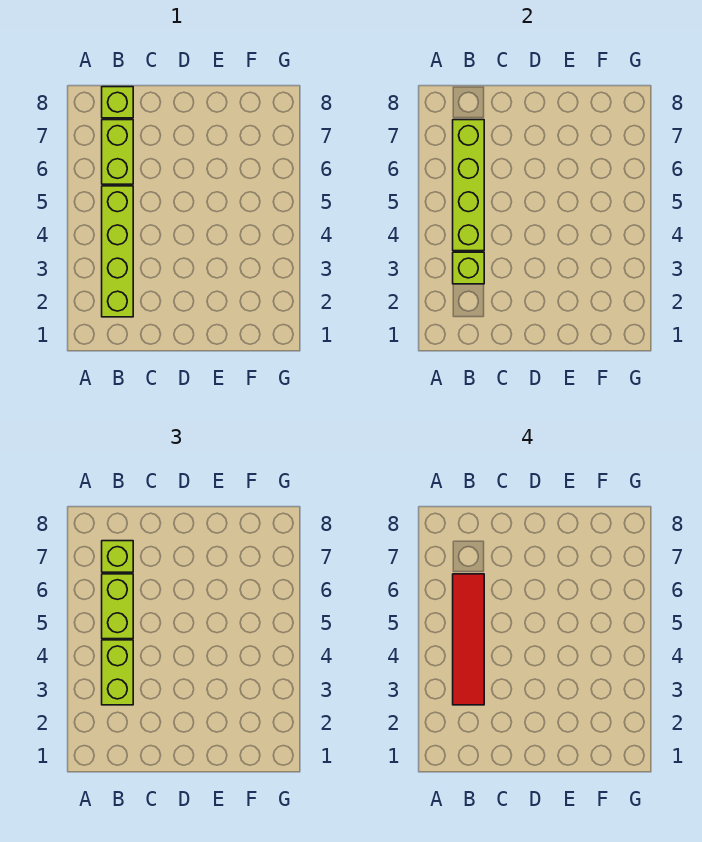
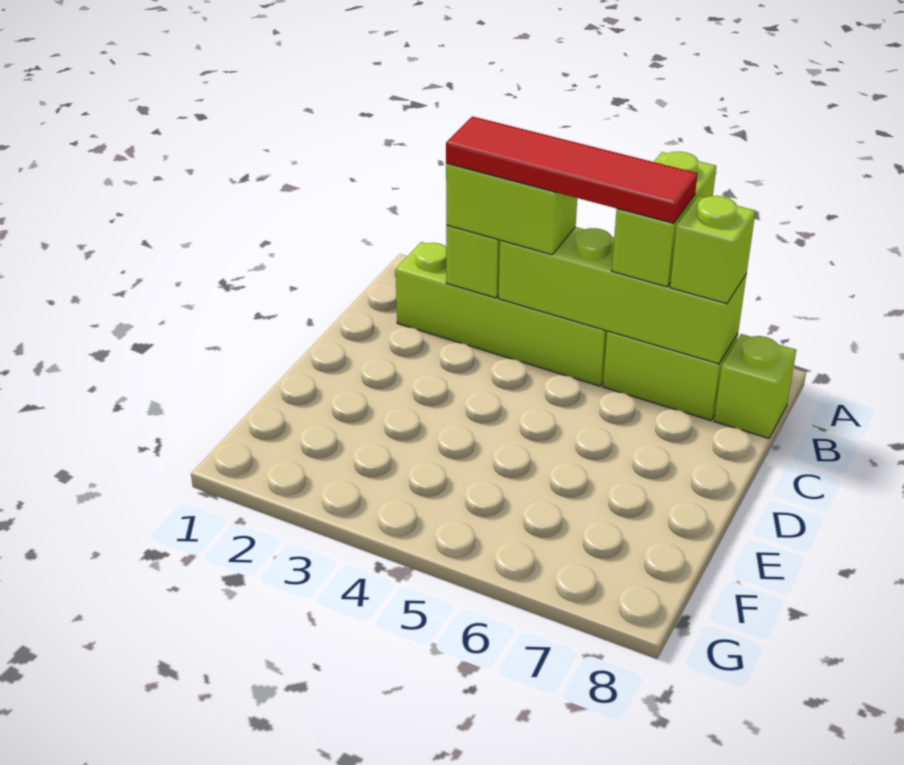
lime brick B5:B6 level 3 -> lime brick A6:B6 level 3

